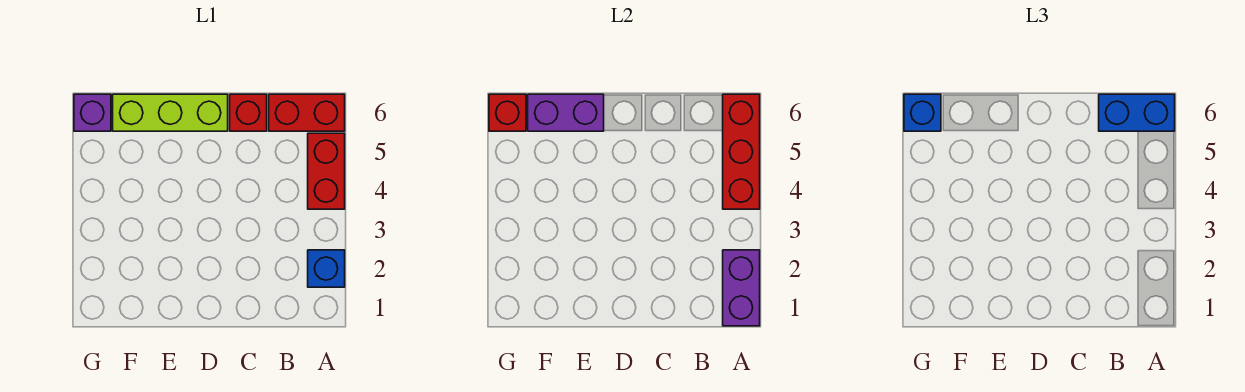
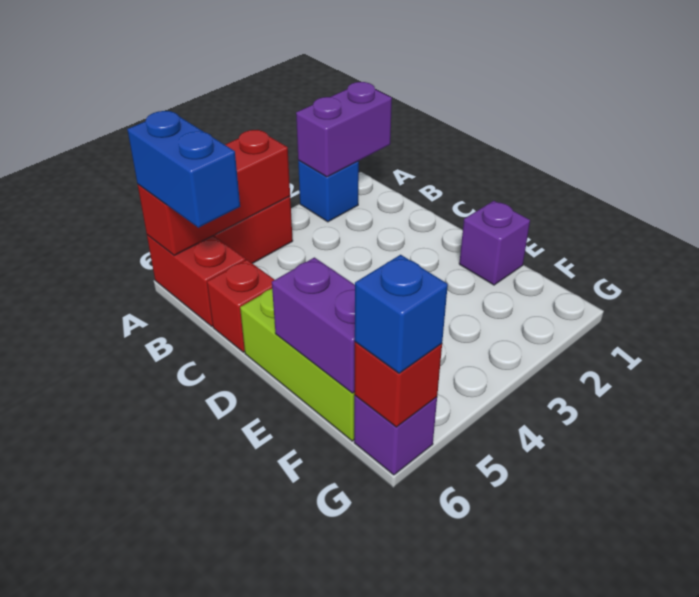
none -> purple brick E1 level 1

